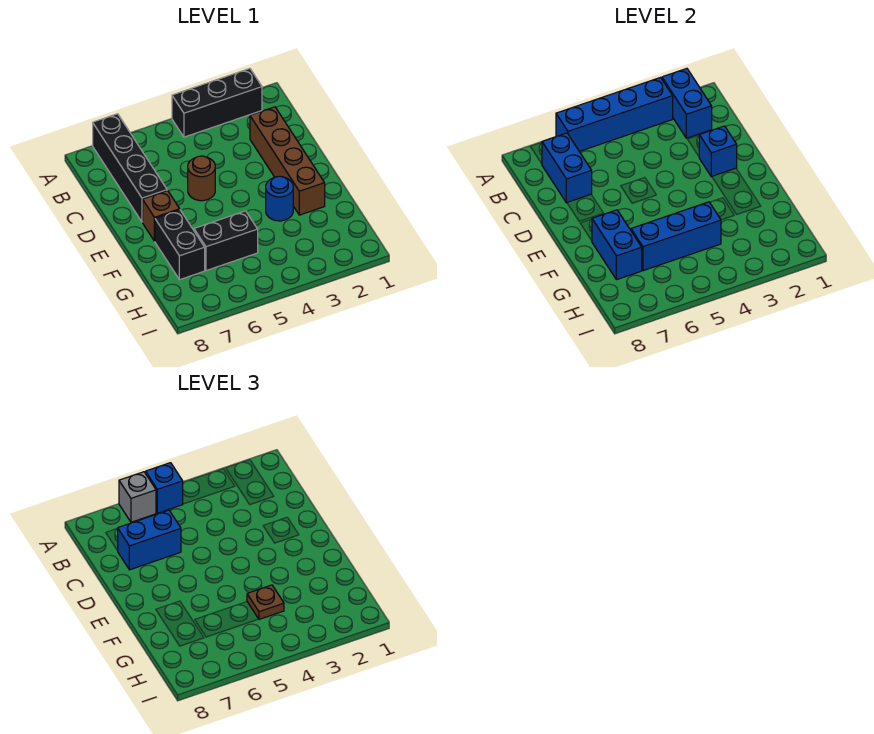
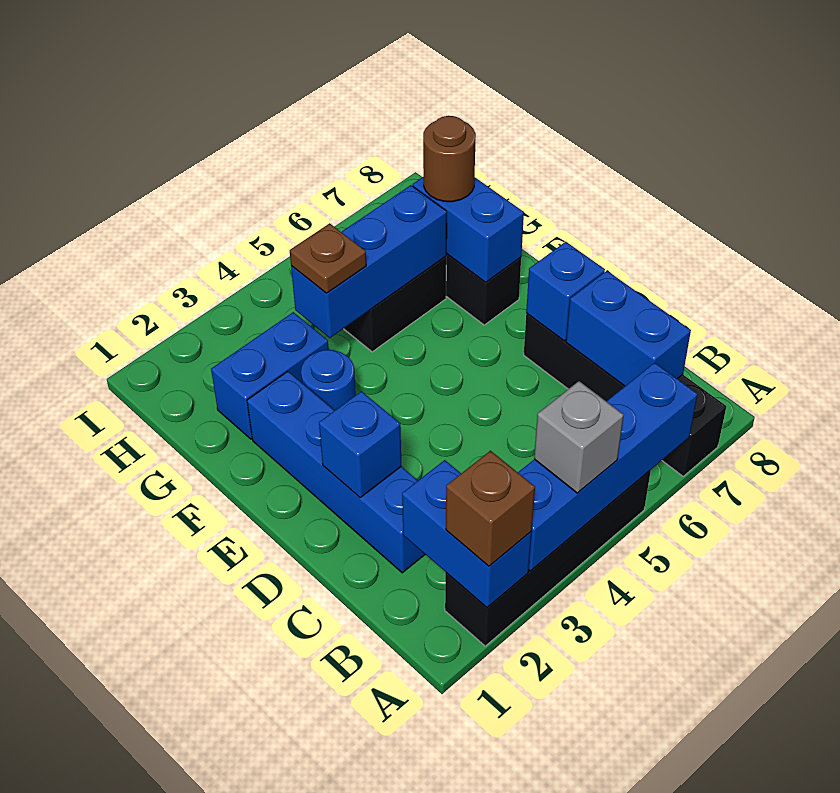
black brick A2:A4 level 1 -> black brick A2:A5 level 1
blue brick A5 level 3 -> blue brick D7 level 2
grey brick A6 level 3 -> grey brick A4 level 3
brown brick C2:F2 level 1 -> blue brick C2:F2 level 1
blue brick C6:C7 level 3 -> blue brick G2:G3 level 1
brown round brick D5 level 1 -> brown round brick G7 level 3
brown brick E7 level 1 -> brown brick A2 level 3

